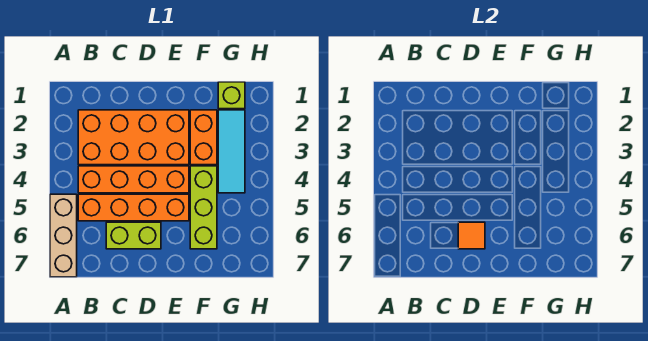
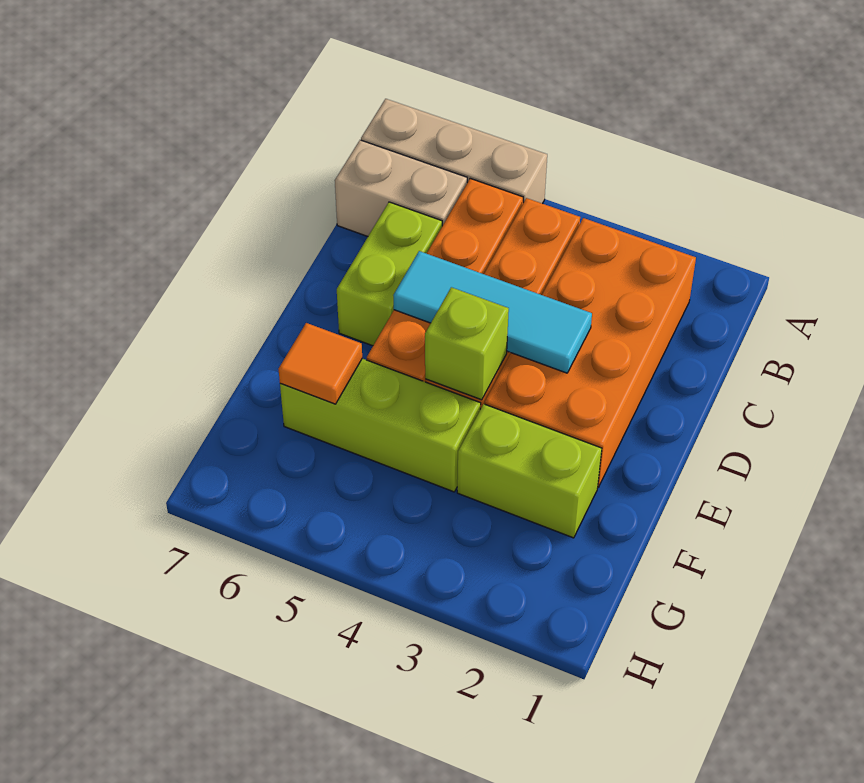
none -> tan brick B6:B7 level 1
orange tile D6 level 2 -> orange tile F6 level 2
orange brick F2:F3 level 1 -> lime brick F2:F3 level 1
lime brick G1 level 1 -> lime brick E4 level 2
cyan tile G2:G4 level 1 -> cyan tile D3:D5 level 2

